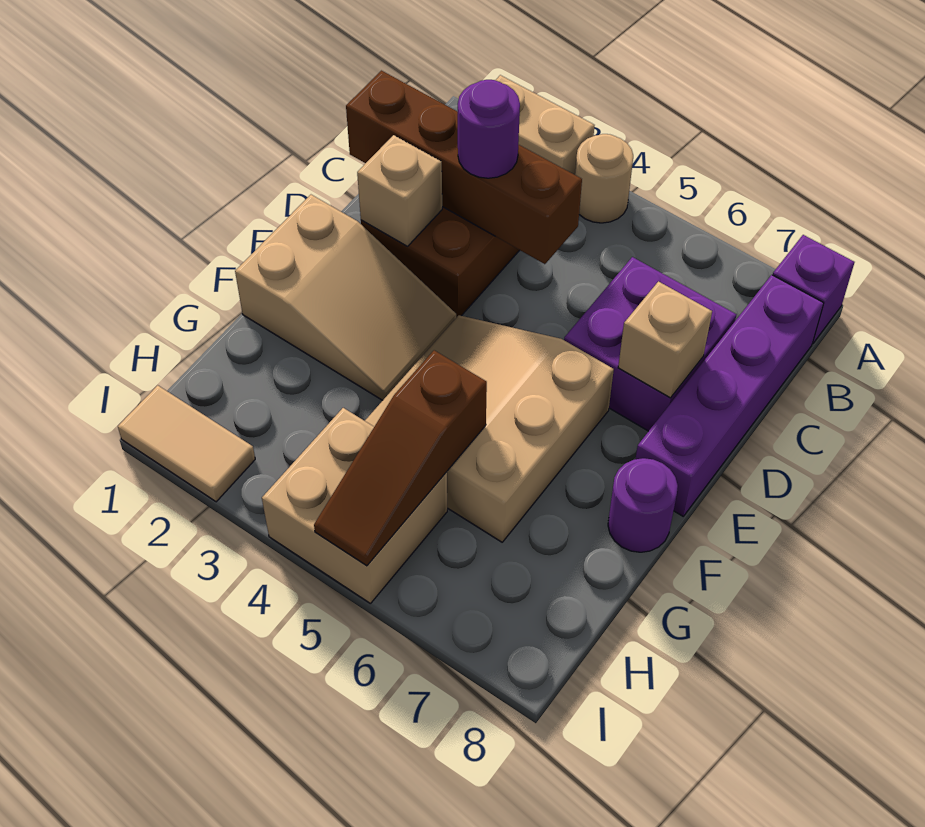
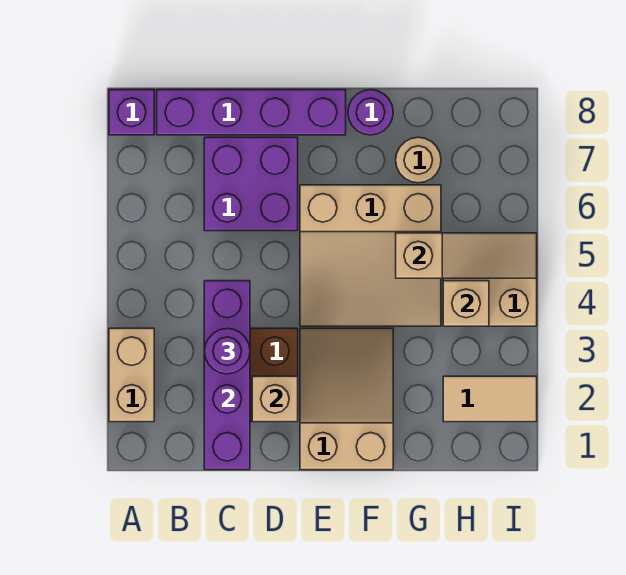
tan round brick A4 level 1 -> tan round brick G7 level 1
brown brick C1:C4 level 2 -> purple brick C1:C4 level 2
tan brick D7 level 2 -> tan brick H4 level 2
brown slope G5:I5 level 2 top G -> tan slope G5:I5 level 2 top G
tan tile I1:I2 level 1 -> tan tile H2:I2 level 1

